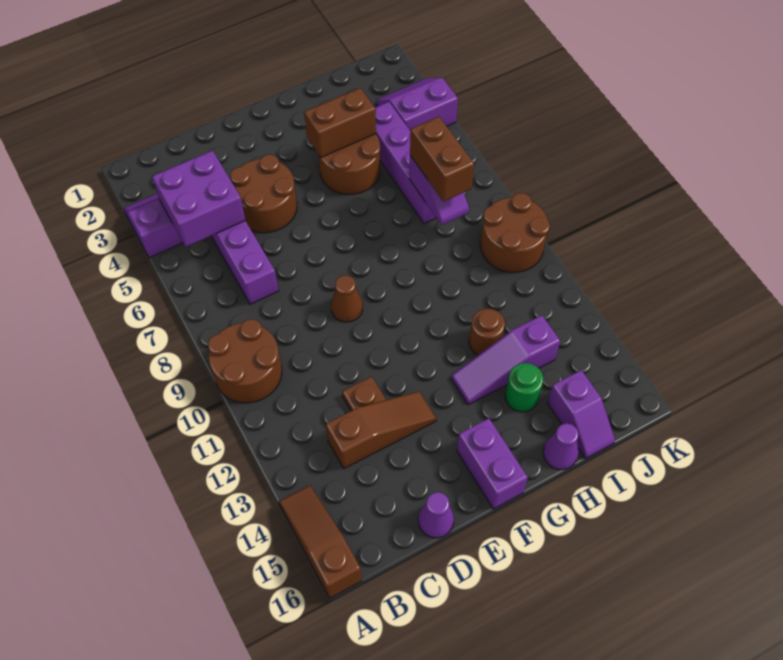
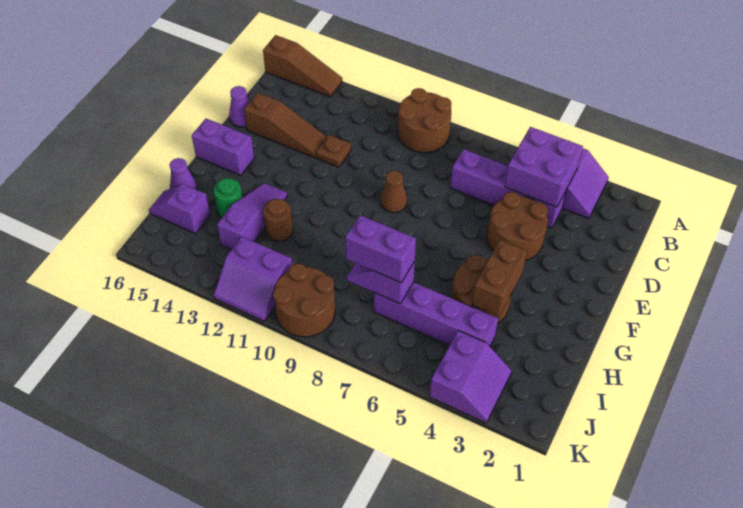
brown slope C13:E13 level 1 top C -> brown slope D13:D15 level 1 top 15
brown brick I7:I8 level 3 -> purple brick I7:I8 level 3
none -> purple slope J11:K12 level 1 top J

